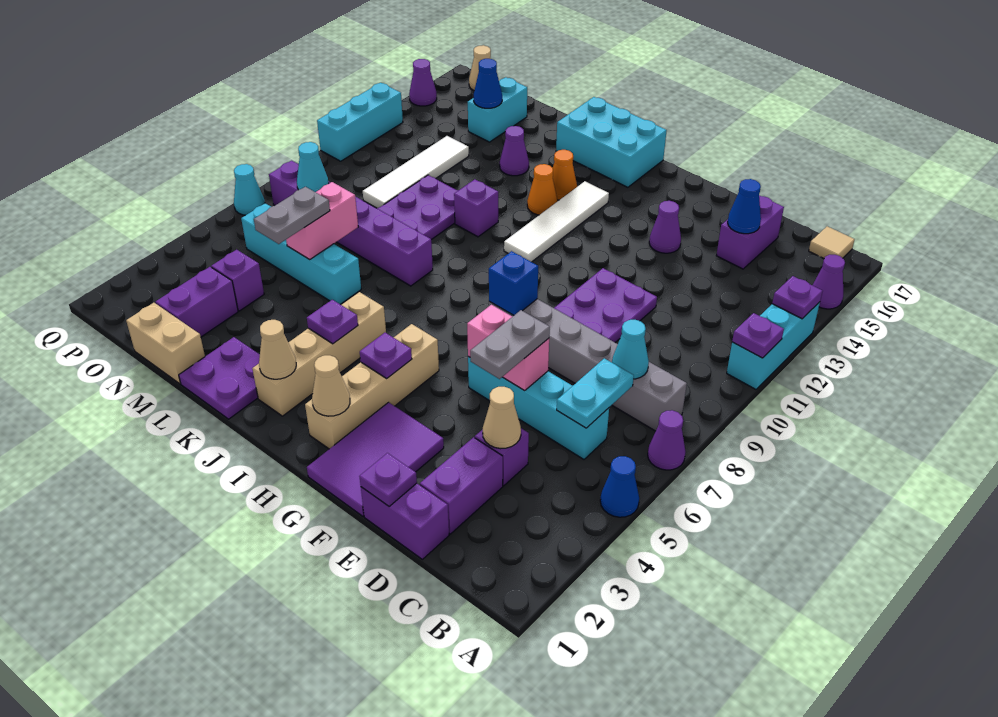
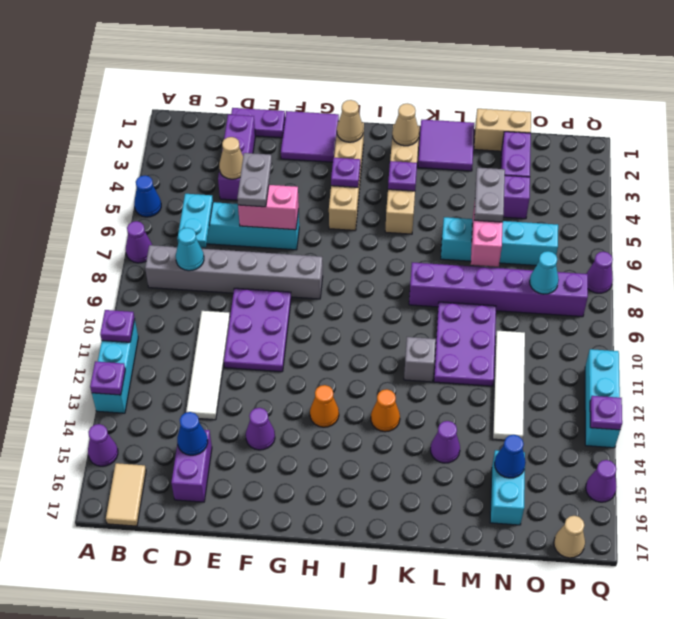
tan tile B17 level 1 -> tan tile B16:B17 level 1
purple brick D1:E1 level 1 -> purple plate D1:E1 level 1
purple plate E1 level 2 -> purple plate Q13 level 2
purple tile F1:G3 level 1 -> purple tile F1:G2 level 1
blue brick G8 level 2 -> none
white tile I11:I14 level 1 -> white tile D10:D13 level 1
cyan brick I16:K17 level 1 -> none
orange cone J14 level 1 -> orange cone H13 level 1
purple plate K1:L2 level 1 -> purple tile K1:L2 level 1
purple brick K11 level 1 -> grey brick K11 level 1
cyan cone Q7 level 1 -> purple cone Q7 level 1

